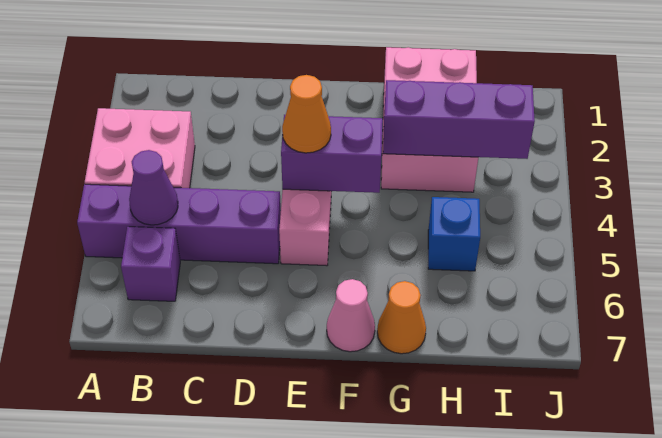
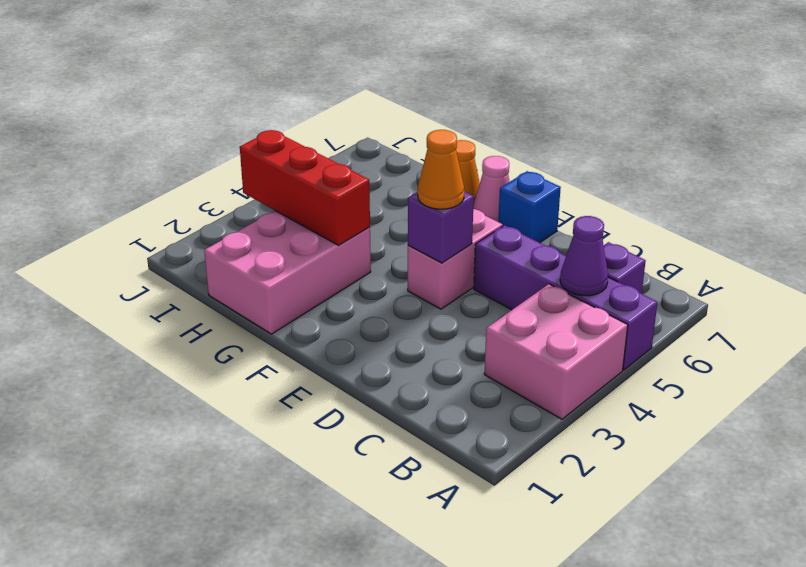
purple brick E4:F4 level 2 -> purple brick E4 level 2
purple brick G3:I3 level 2 -> red brick G3:I3 level 2
blue brick H5 level 1 -> blue brick E7 level 1

